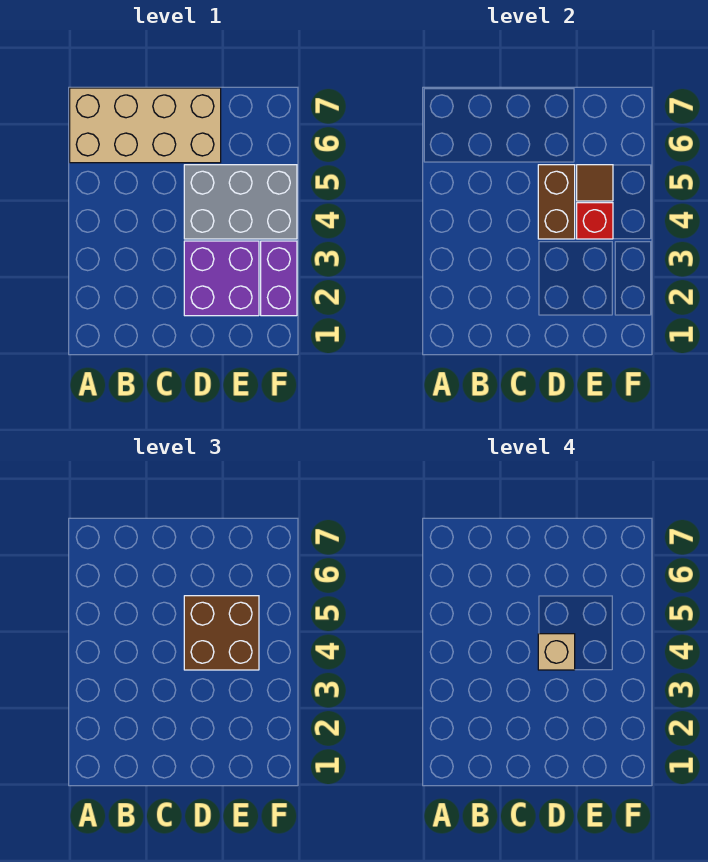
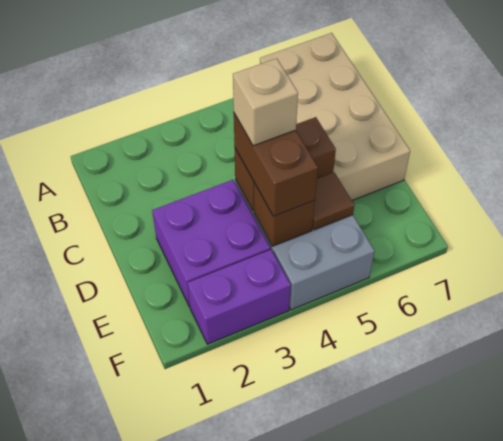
brown brick D4:E5 level 3 -> brown brick D4:E4 level 3
red brick E4 level 2 -> brown brick E4 level 2

